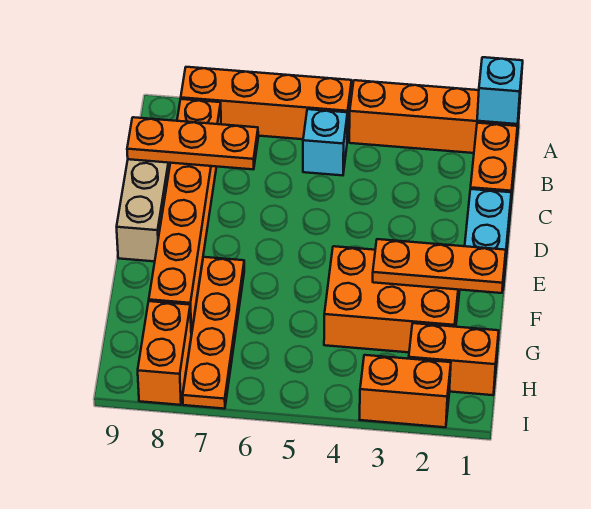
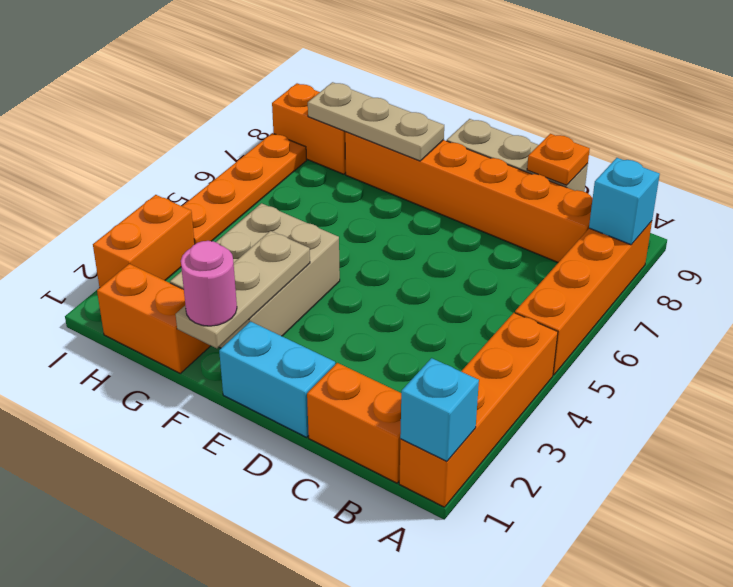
cyan brick B5 level 1 -> cyan brick A8 level 2
orange plate C7:C9 level 2 -> orange plate C9 level 2
orange plate F1:F3 level 2 -> tan plate F1:F3 level 2
none -> pink round brick F1 level 3
orange brick F2:G4 level 1 -> tan brick F2:G4 level 1
orange plate F7:I7 level 1 -> orange plate I4:I7 level 1
none -> tan plate F8:H8 level 2
orange brick H1:H2 level 1 -> orange brick G1:H1 level 1

